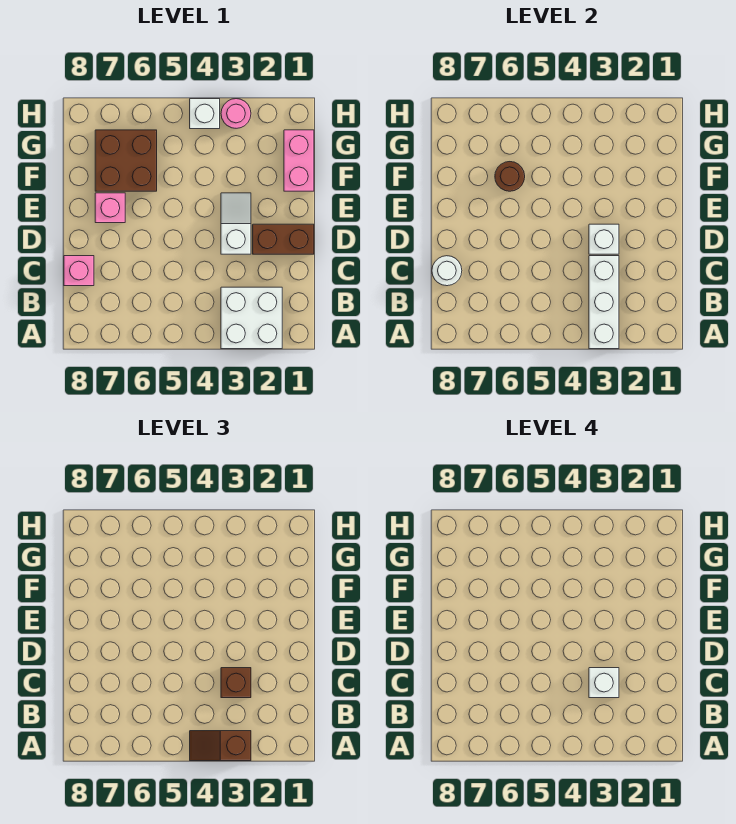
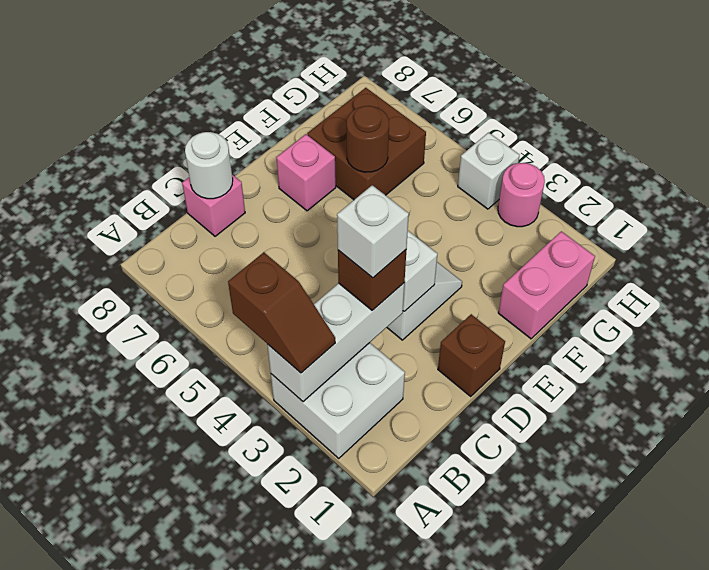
brown slope A3:A4 level 3 top 3 -> brown slope A3:A4 level 3 top 4
brown brick D1:D2 level 1 -> brown brick D1 level 1

